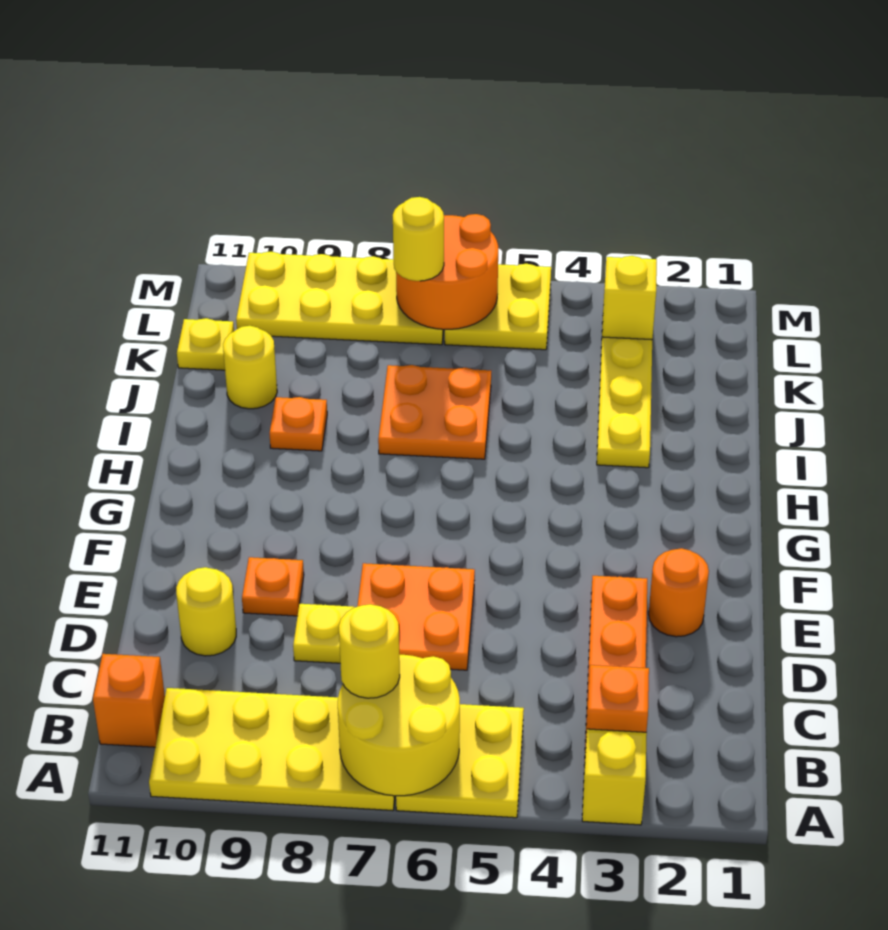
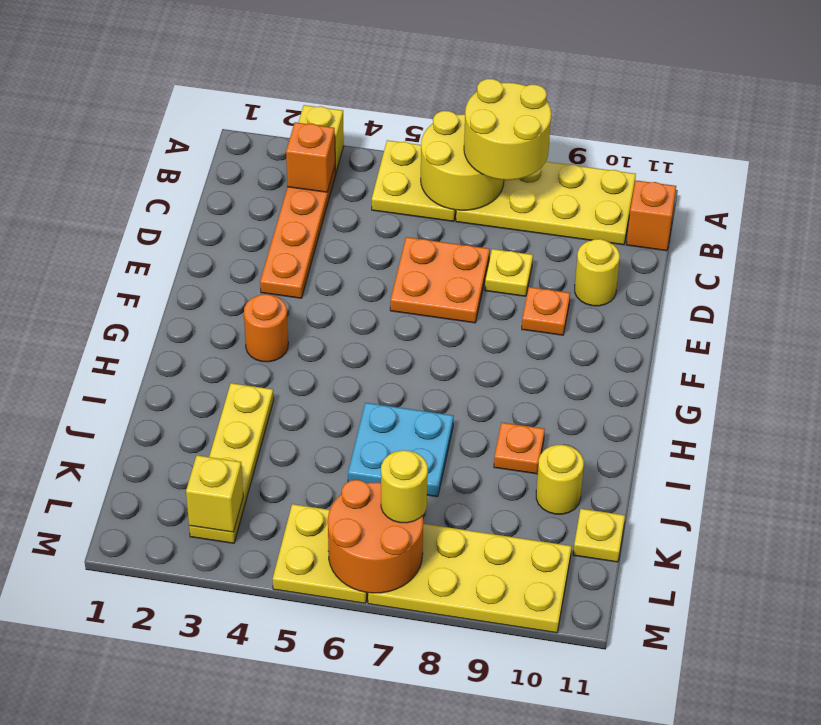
yellow round brick B7 level 3 -> yellow round brick A7:B8 level 3
orange round brick E2 level 1 -> orange round brick G3 level 1
orange plate I6:J7 level 1 -> cyan plate I6:J7 level 1

